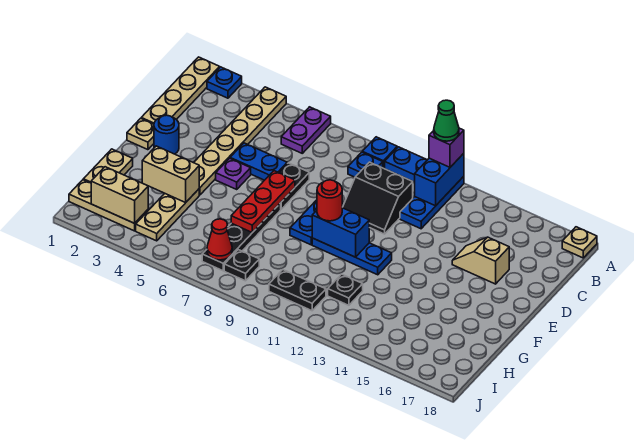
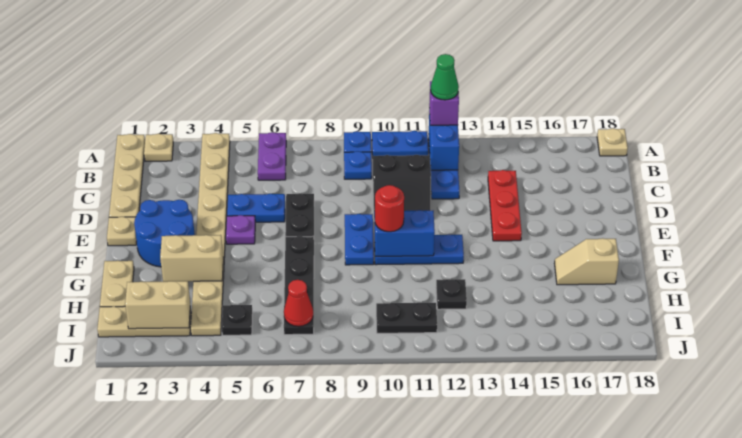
blue plate A2 level 1 -> tan plate A2 level 1
tan slope D15:D16 level 1 top 16 -> tan slope G16:G17 level 1 top 17
blue round brick E2 level 1 -> blue round brick E2:F3 level 1
red plate E7:G7 level 2 -> red plate C14:E14 level 1
black plate I8 level 1 -> black plate I5 level 1

